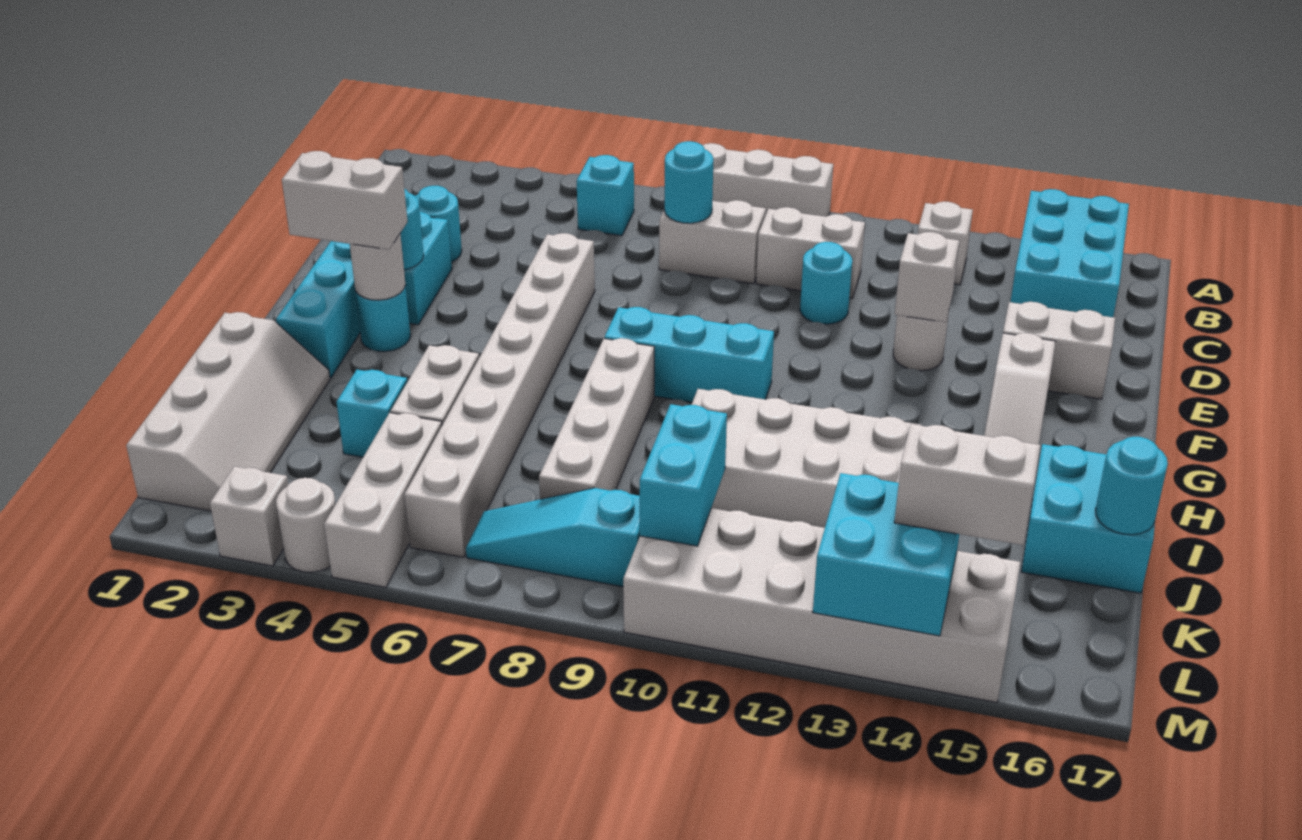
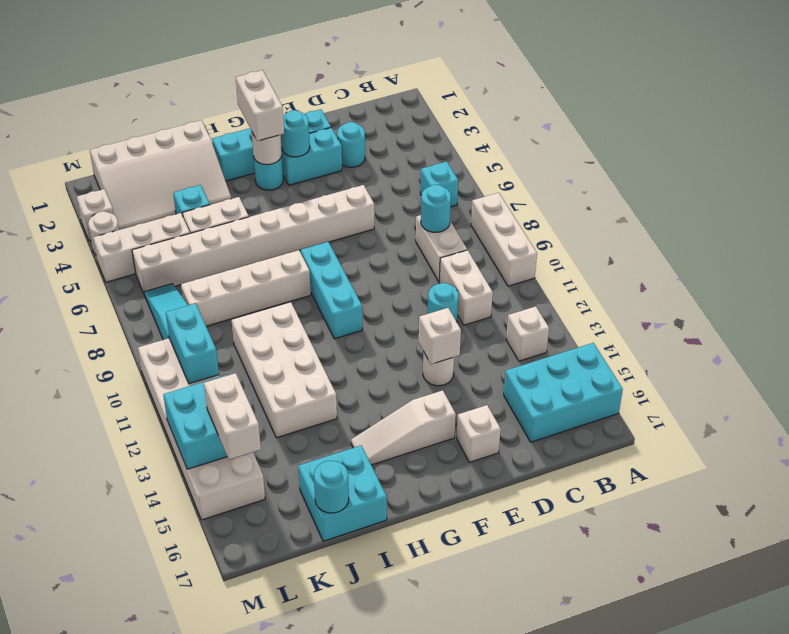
white brick E15:E16 level 1 -> white brick E16 level 1
white slope I1:L2 level 1 top 1 -> white slope I1:L3 level 1 top 1
cyan brick K10:L10 level 2 -> cyan brick L10:L11 level 2

